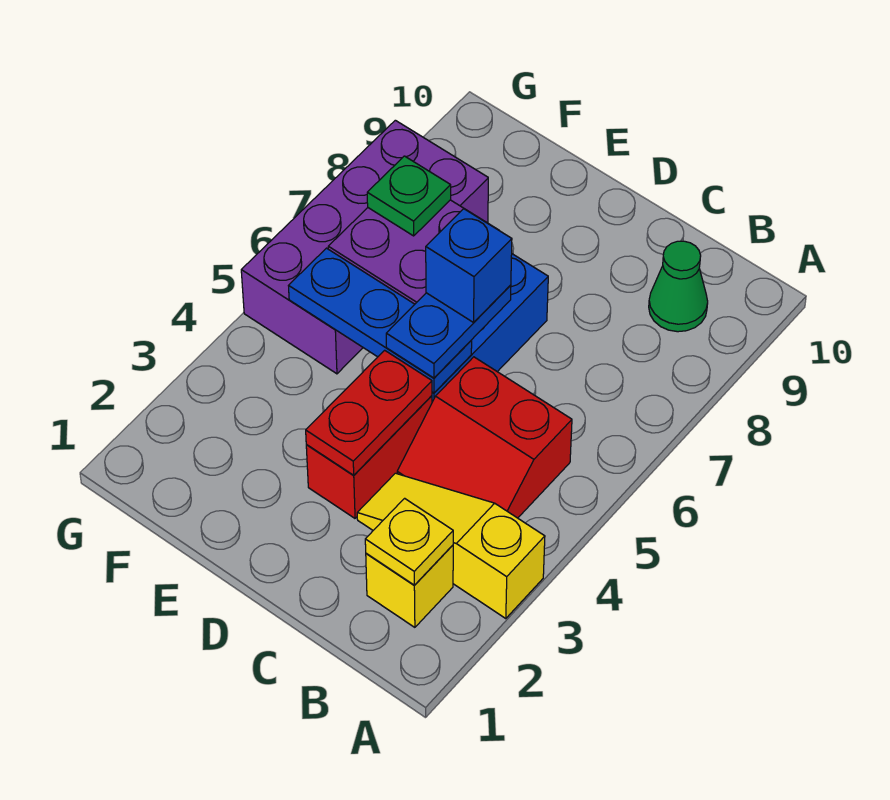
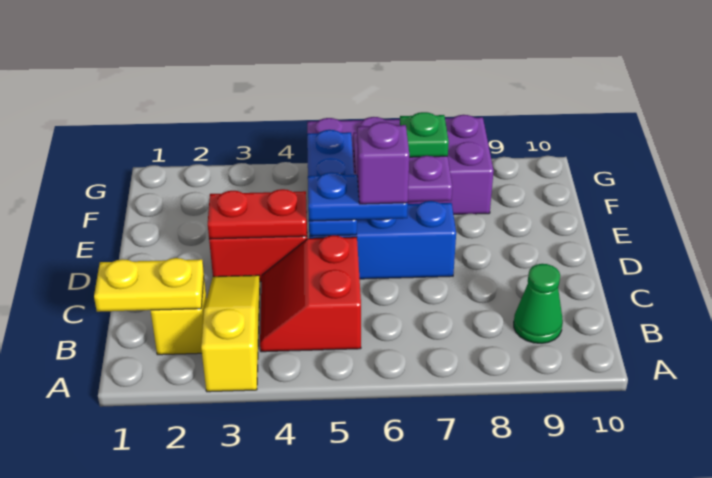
yellow plate B2 level 2 -> yellow plate B1:B2 level 2
blue brick D6 level 4 -> purple brick D6 level 4

